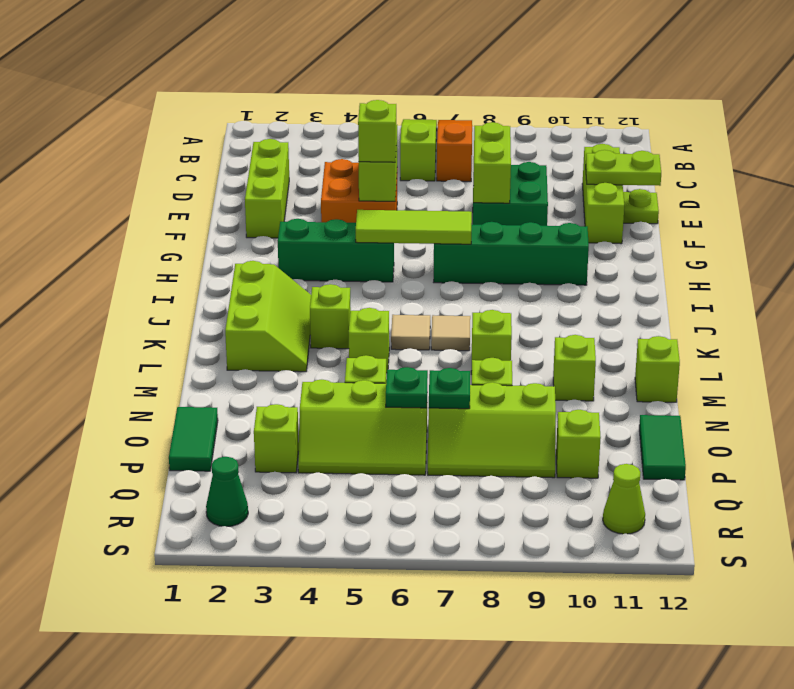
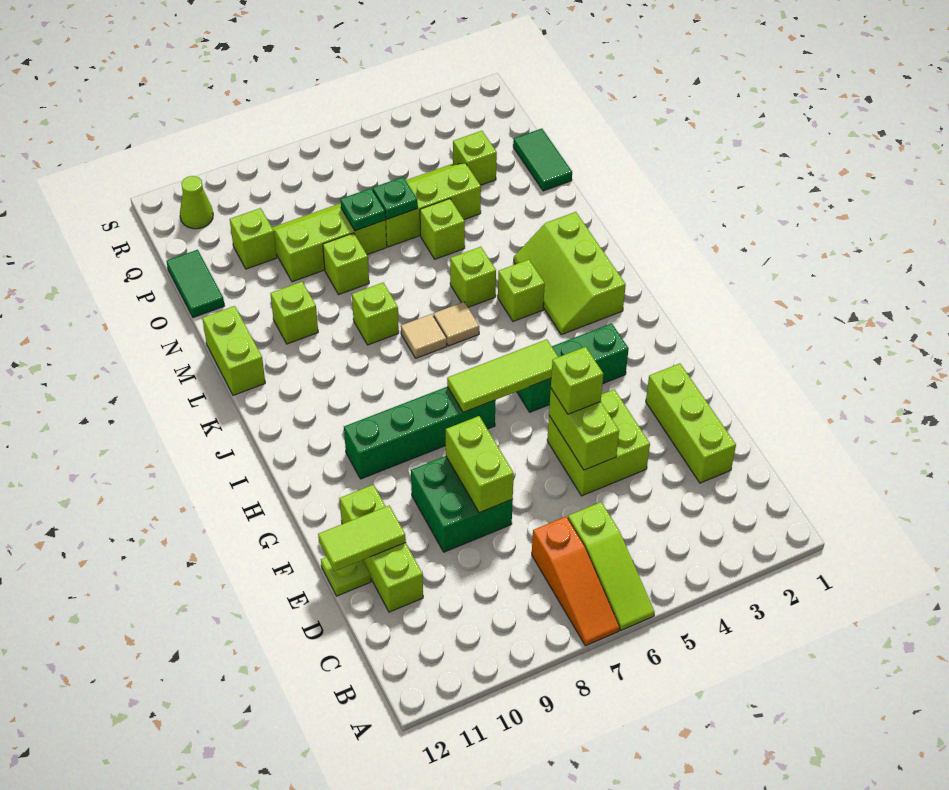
orange brick E4:F5 level 1 -> lime brick E4:F5 level 1
lime plate E11:E12 level 2 -> lime tile E11:E12 level 2
lime brick M12 level 1 -> lime brick L12:M12 level 1
green cone R2 level 1 -> none

